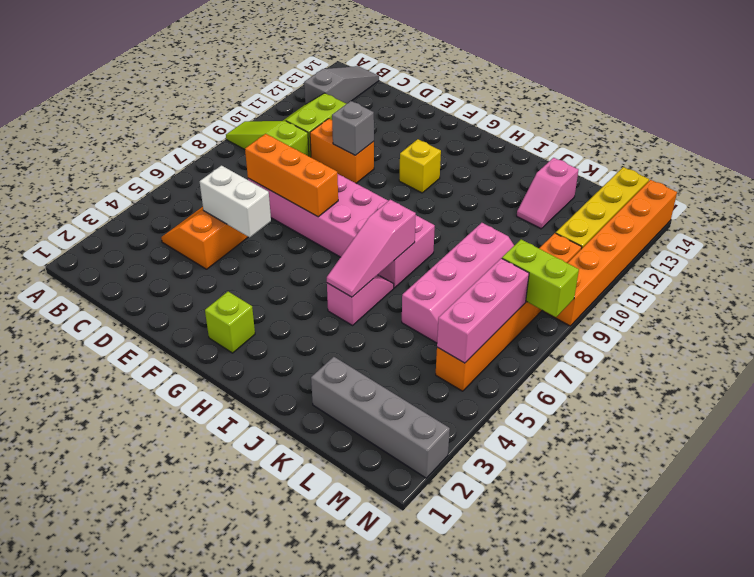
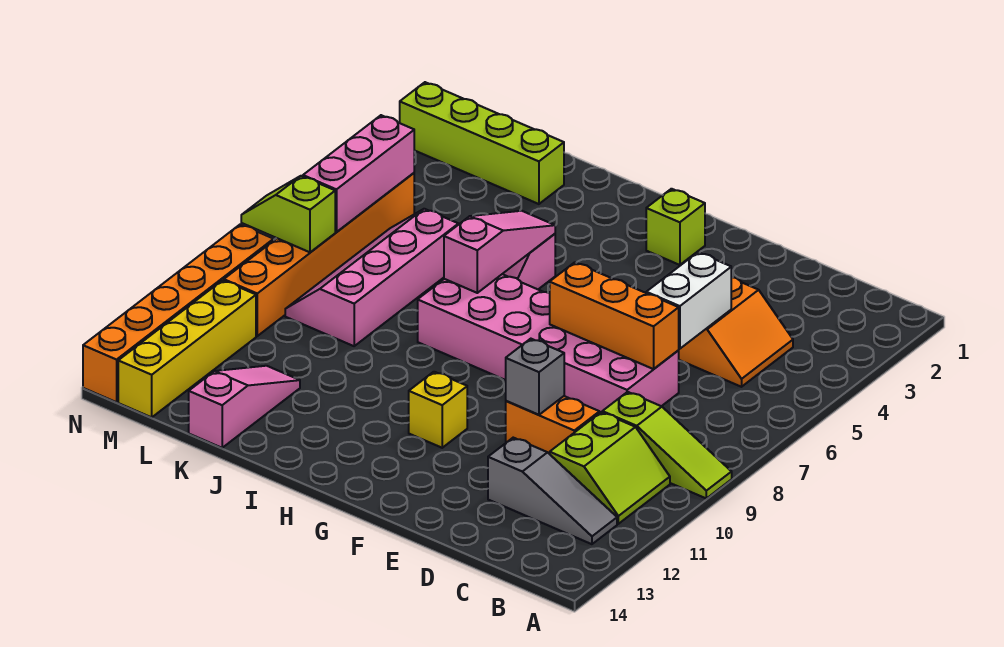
grey slope B12:B14 level 1 top 12 -> grey slope B12:D12 level 1 top D
white brick D5:E5 level 2 -> white brick D5:D6 level 2
grey brick K2:N2 level 1 -> lime brick K2:N2 level 1
pink slope K12:K13 level 1 top 13 -> pink slope K12:K14 level 1 top 14
lime brick M8:N8 level 2 -> lime slope M8:N8 level 2 top M

